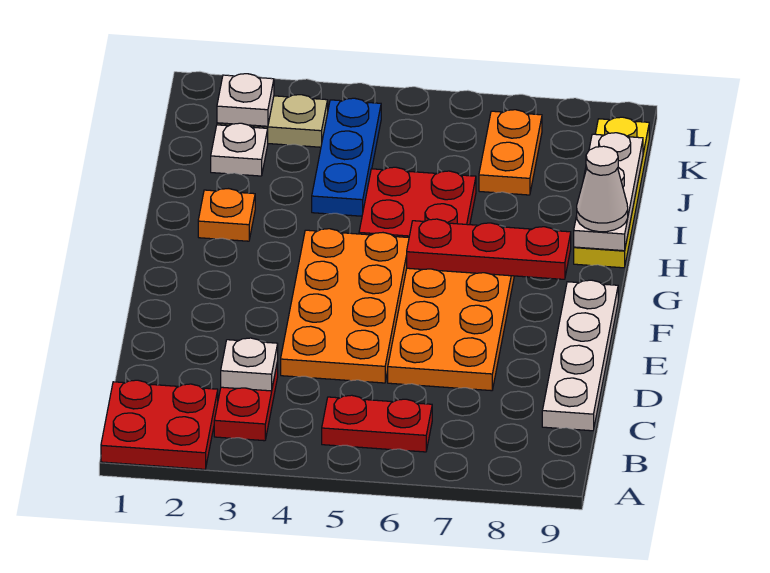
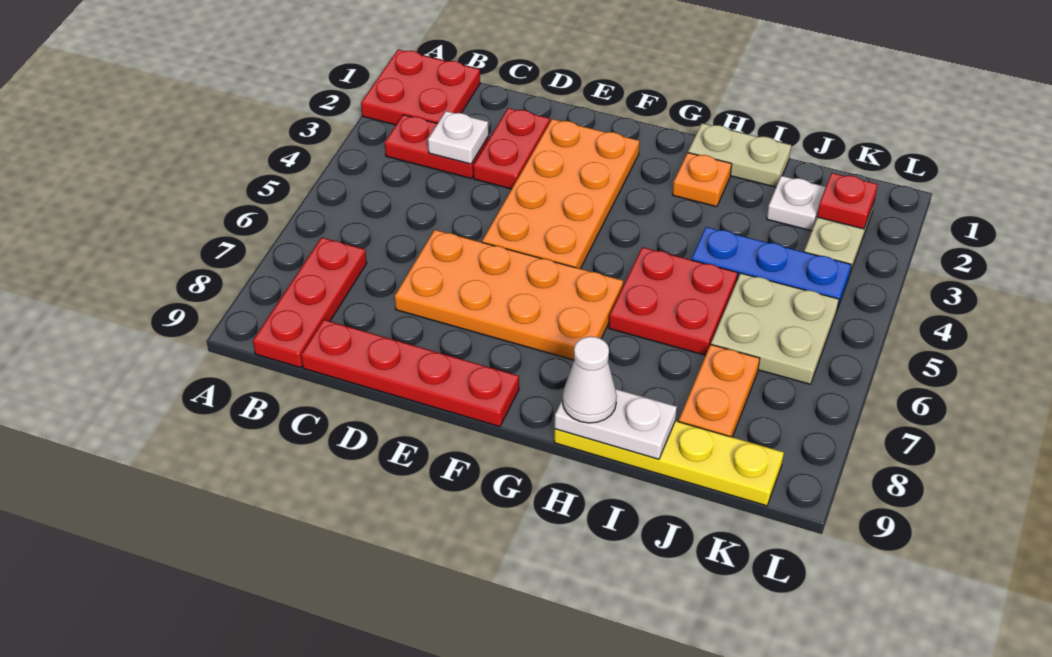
red plate B5:B6 level 1 -> red plate D2:D3 level 1
white plate C9:F9 level 1 -> red plate C9:F9 level 1
orange plate D4:G5 level 1 -> orange plate E2:F5 level 1
red plate G6:G8 level 2 -> red plate B7:B9 level 1
none -> tan plate H1:I1 level 1
white plate H9:J9 level 2 -> white plate H9:I9 level 2
none -> tan plate J5:K6 level 1
orange plate J7:K7 level 1 -> orange plate J7:J8 level 1
white plate K2 level 2 -> red plate K2 level 2

